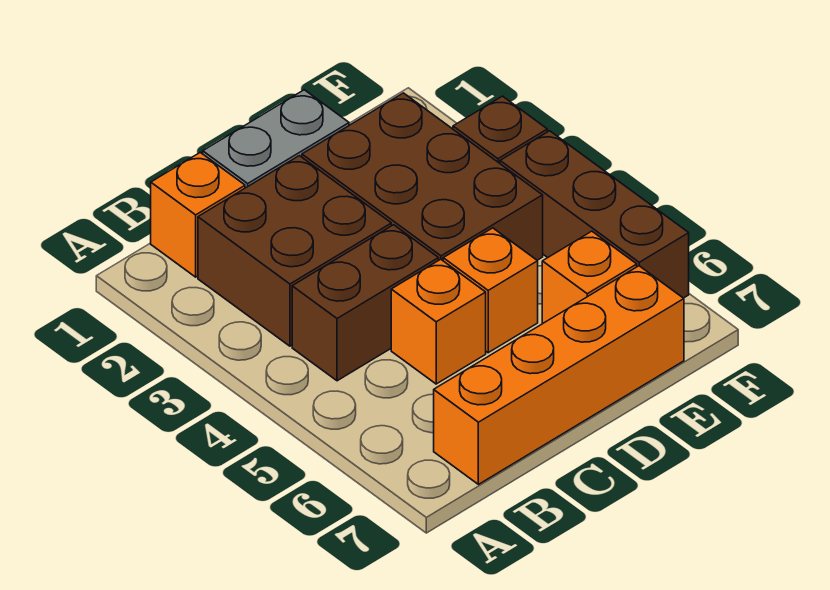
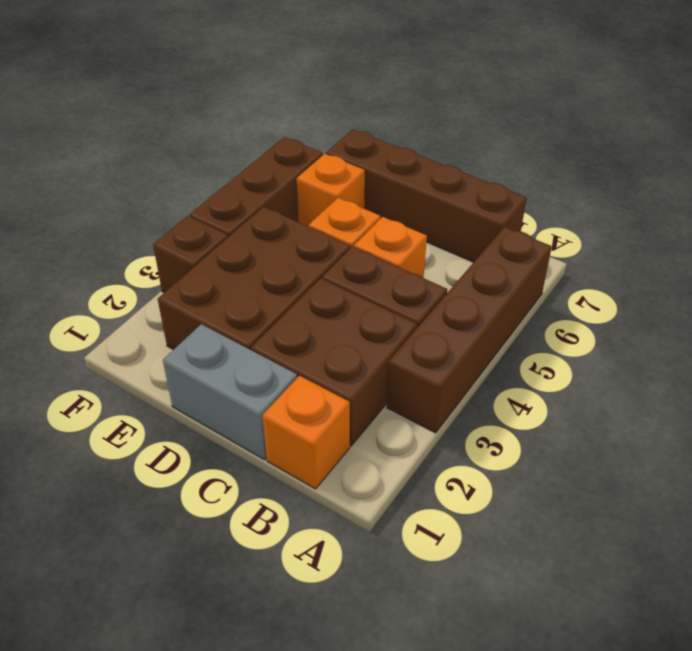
none -> brown brick A3:A6 level 1
orange brick B7:E7 level 1 -> brown brick B7:E7 level 1

